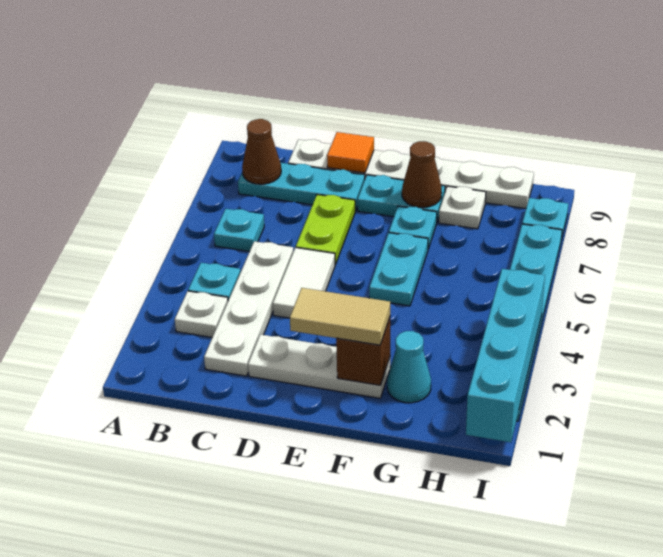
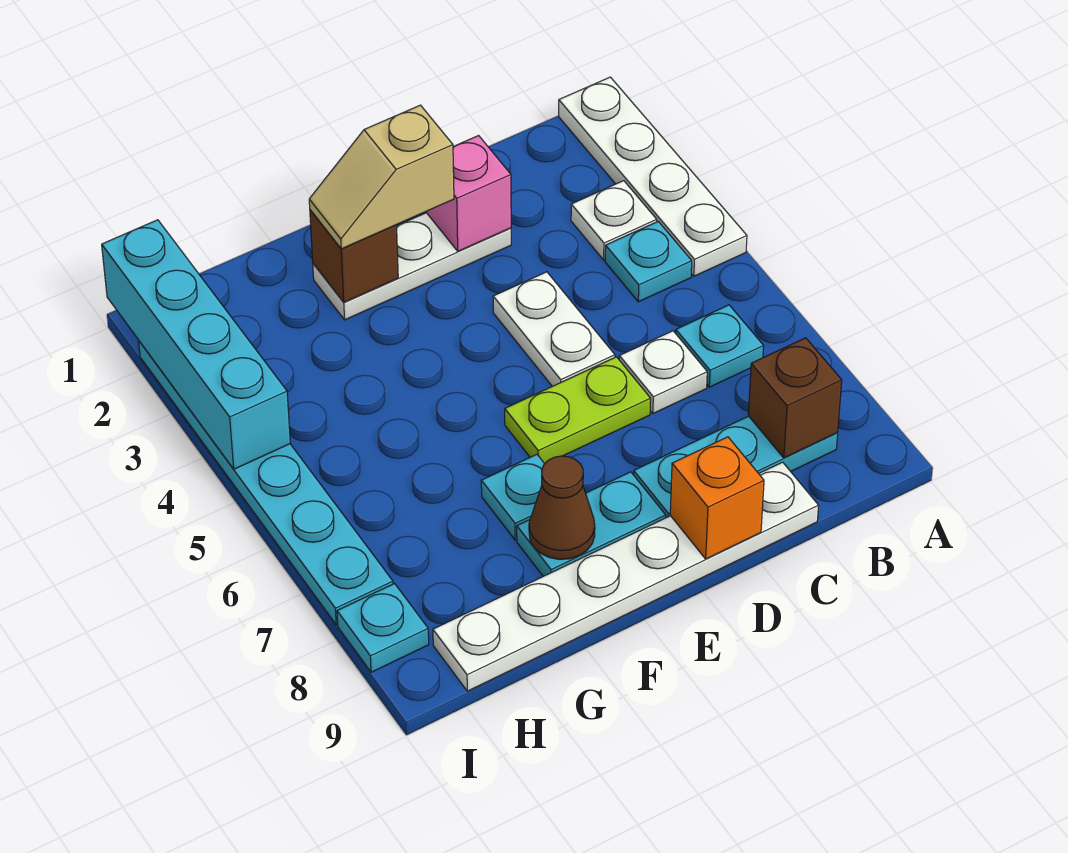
brown cone B8 level 2 -> brown brick B8 level 2
white plate C2:C5 level 1 -> white plate A1:A4 level 1
none -> pink brick D2 level 2
white tile D4:D5 level 1 -> white plate D4:D5 level 1
lime plate D6:D7 level 1 -> lime plate D6:E6 level 1
orange tile D9 level 2 -> orange brick D9 level 2
tan tile E2:F2 level 3 -> tan slope E2:F2 level 3 top E
cyan plate F5:F6 level 1 -> none
cyan cone G2 level 1 -> none
white plate G8 level 1 -> white plate C6 level 1

